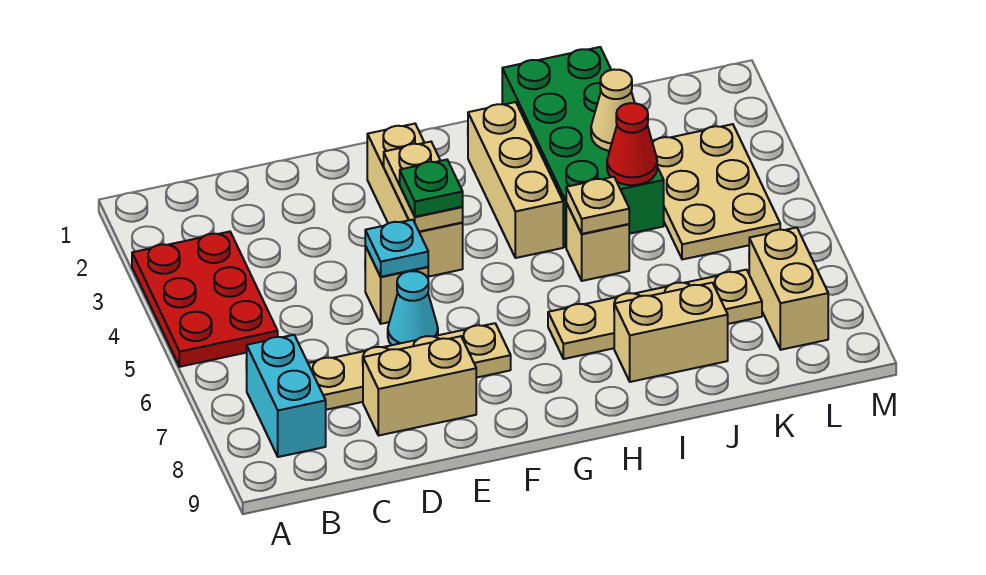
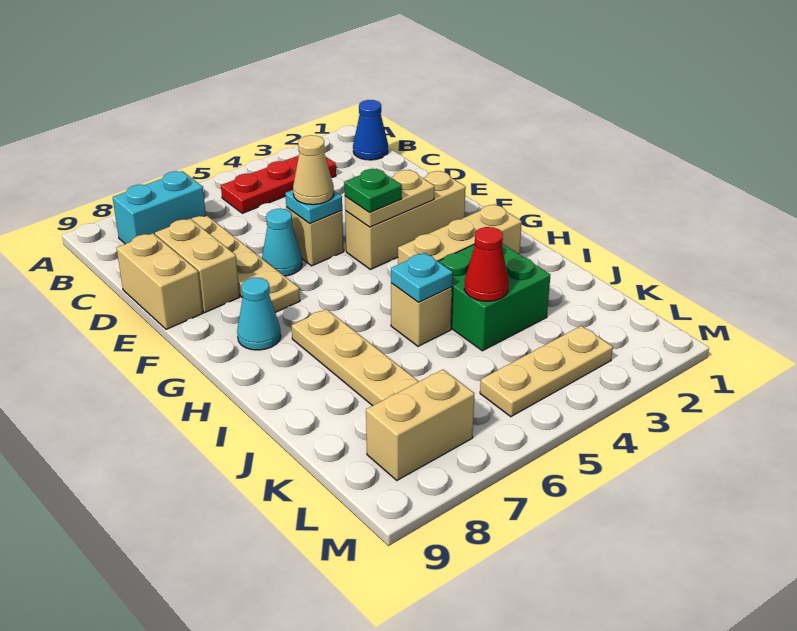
red plate A3:B5 level 1 -> red plate B3:B5 level 1
none -> blue cone B1 level 1
none -> cyan cone G8 level 1
green brick I1:J4 level 1 -> green brick I3:J4 level 1
tan plate I5 level 2 -> cyan plate I5 level 2
tan brick I8:J8 level 1 -> tan brick D9:E9 level 1
tan cone J3 level 2 -> tan cone E5 level 3
tan plate K3:L5 level 1 -> tan plate L3:L5 level 1

